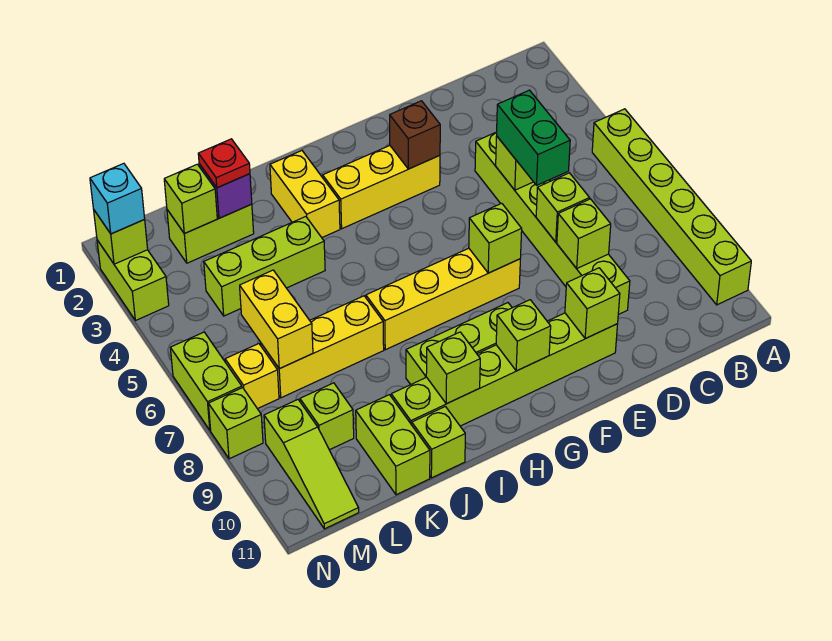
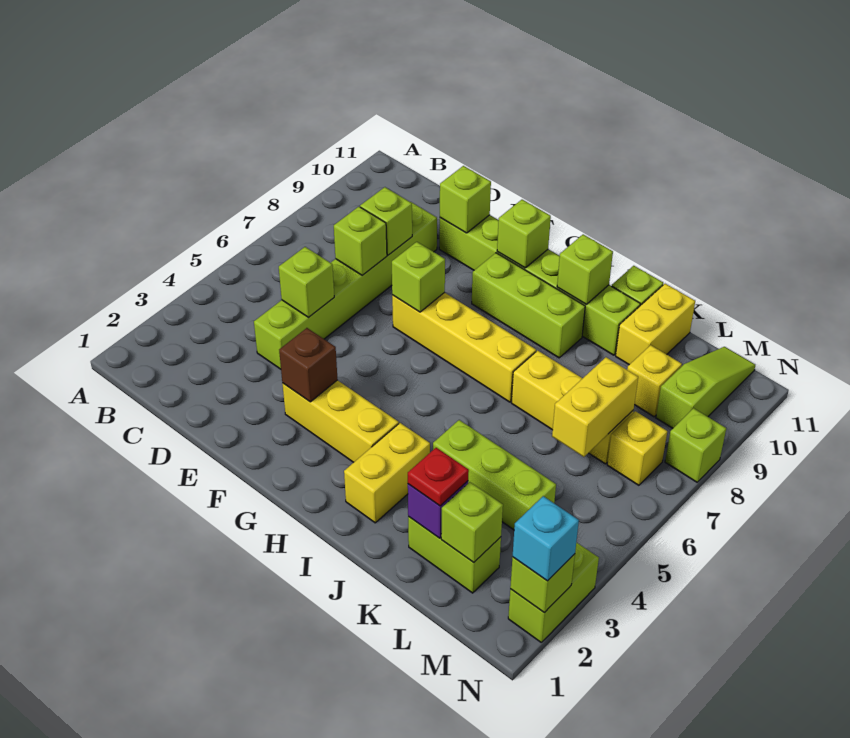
lime brick A5:A10 level 1 -> none
green brick D5:D6 level 3 -> none
lime brick K10:K11 level 1 -> yellow brick K10:K11 level 1
lime brick L9 level 1 -> yellow brick L9 level 1
lime brick N6:N7 level 1 -> none

